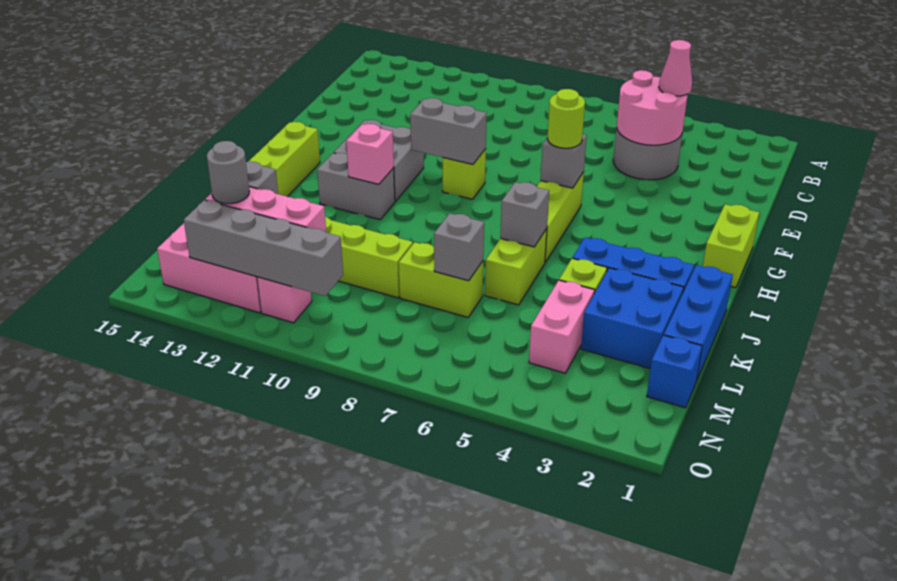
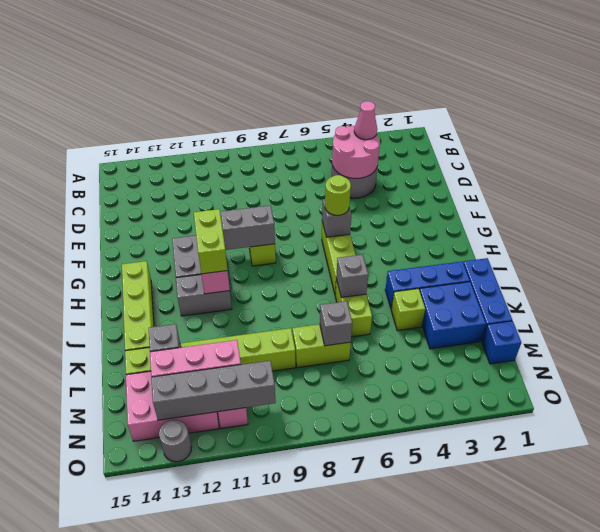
lime brick G1:H1 level 1 -> lime brick H11:I11 level 3
pink brick L4:M4 level 1 -> none
grey round brick M13 level 3 -> grey round brick O13 level 1

